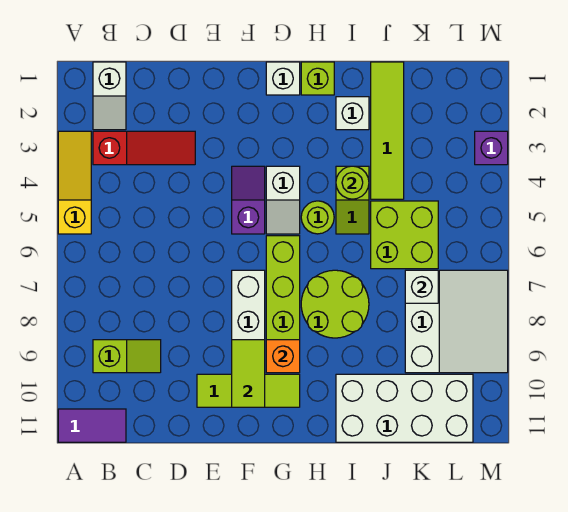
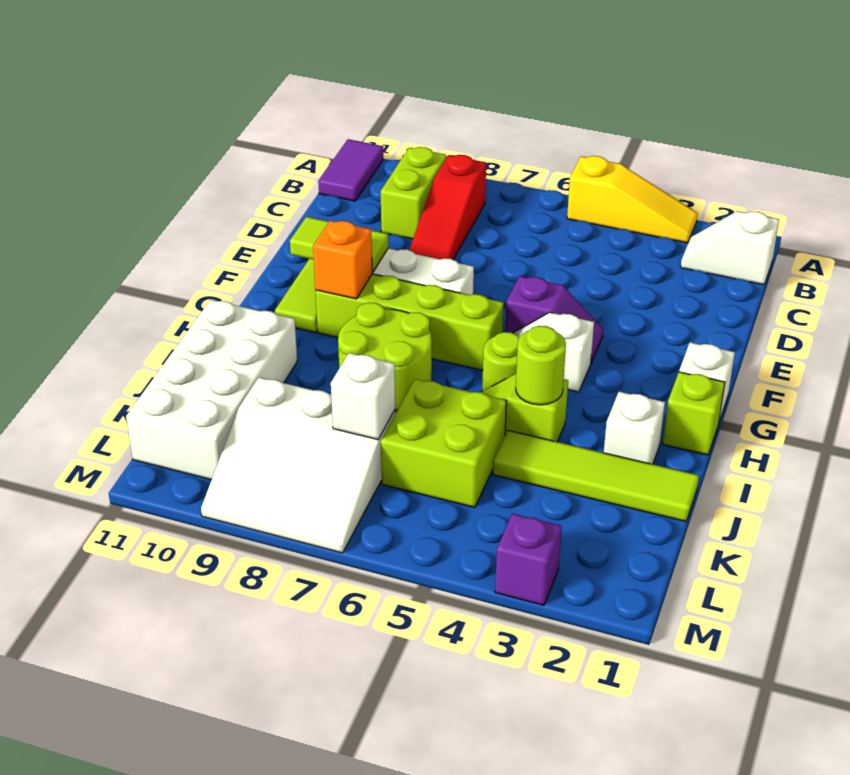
red slope B3:D3 level 1 top B -> red slope B8:D8 level 1 top B
lime slope B9:C9 level 1 top B -> lime brick B9:C9 level 1

